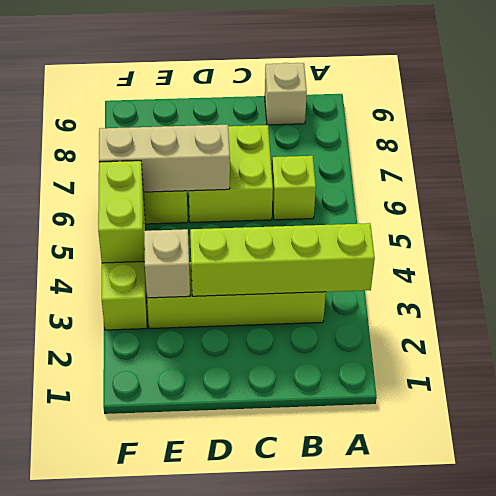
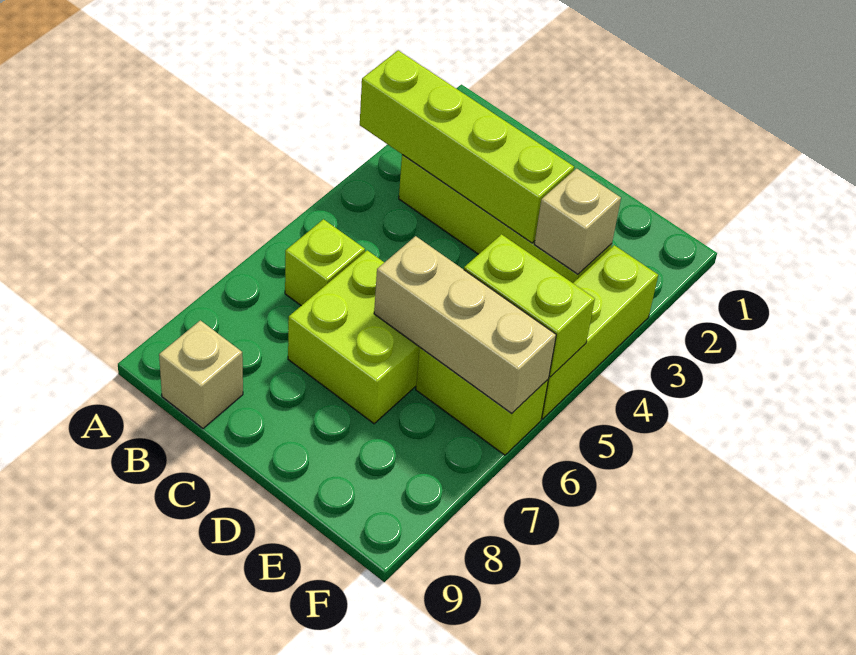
lime brick F4:F5 level 2 -> lime brick E5:F5 level 2

